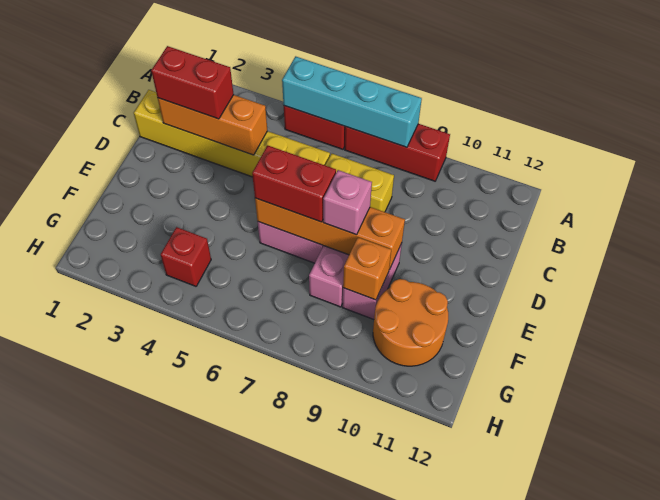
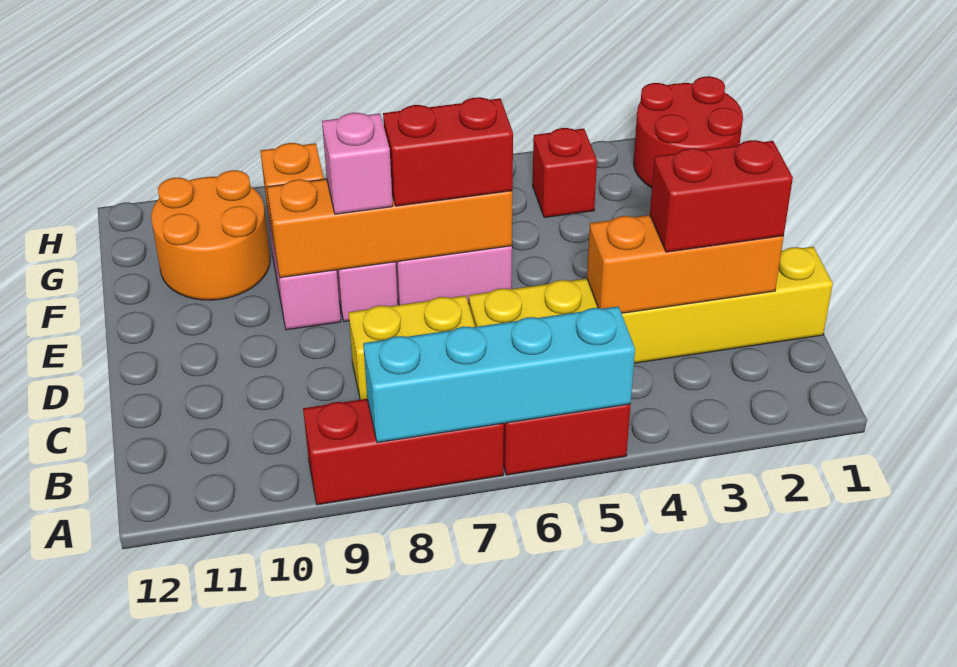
none -> red round brick G1:H2 level 1

